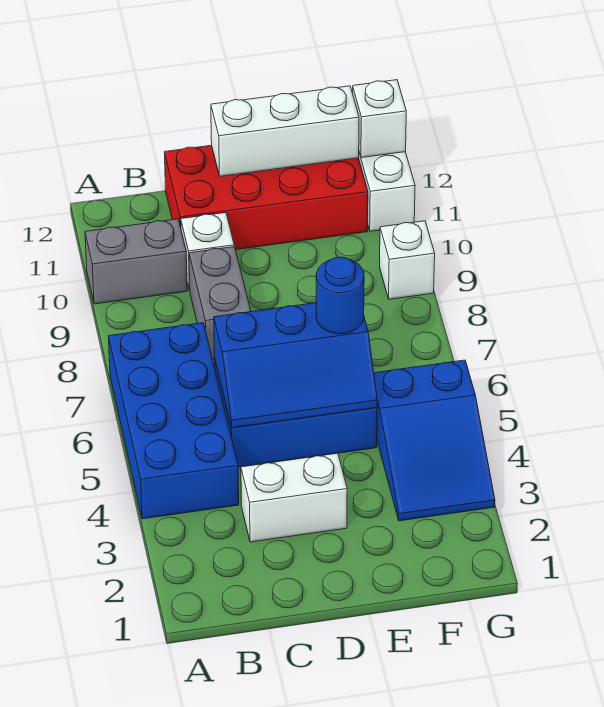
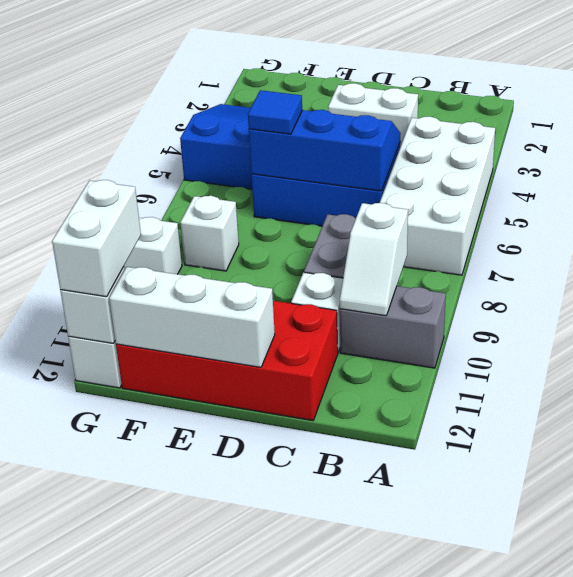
blue brick A4:B7 level 1 -> white brick A4:B7 level 1
none -> white slope B9:B10 level 2 top 9
blue round brick E6 level 3 -> blue tile E6 level 3
none -> white brick F8 level 1
none -> white brick G11:G12 level 3

